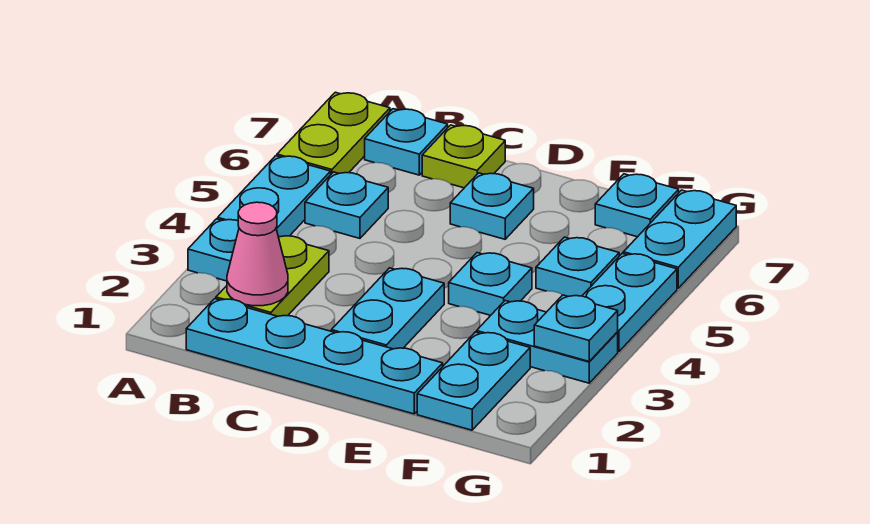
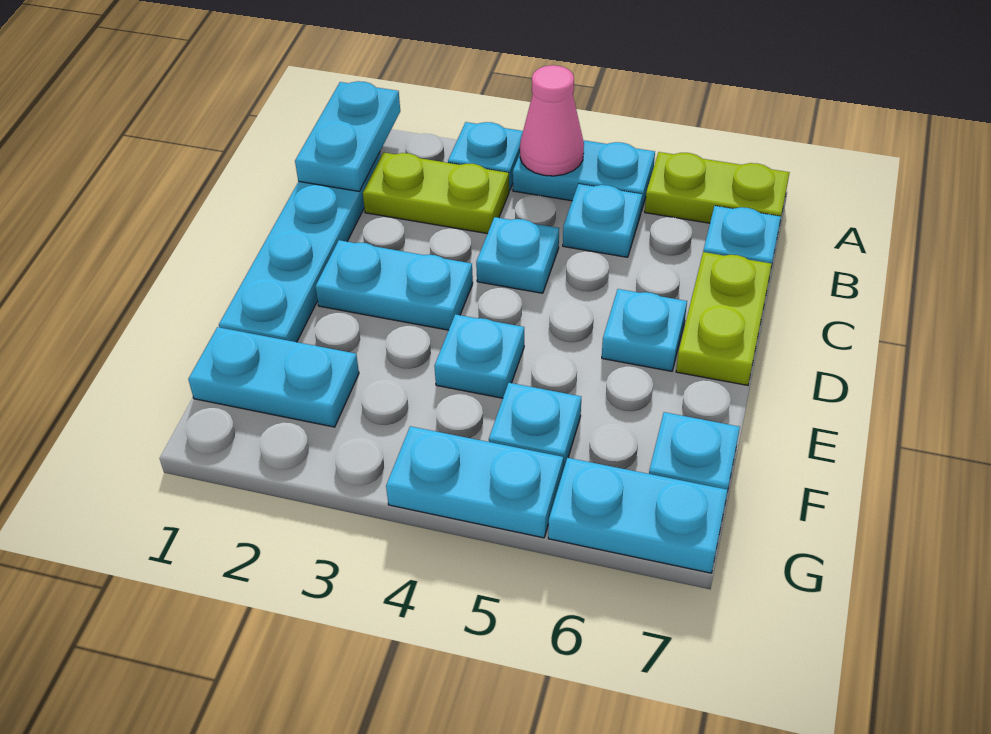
pink cone B2 level 2 -> pink cone A4 level 2
lime plate C7 level 1 -> lime plate C7:D7 level 1
cyan plate F3:G3 level 1 -> cyan plate A1:B1 level 2
cyan plate G3 level 2 -> cyan plate C4 level 1

